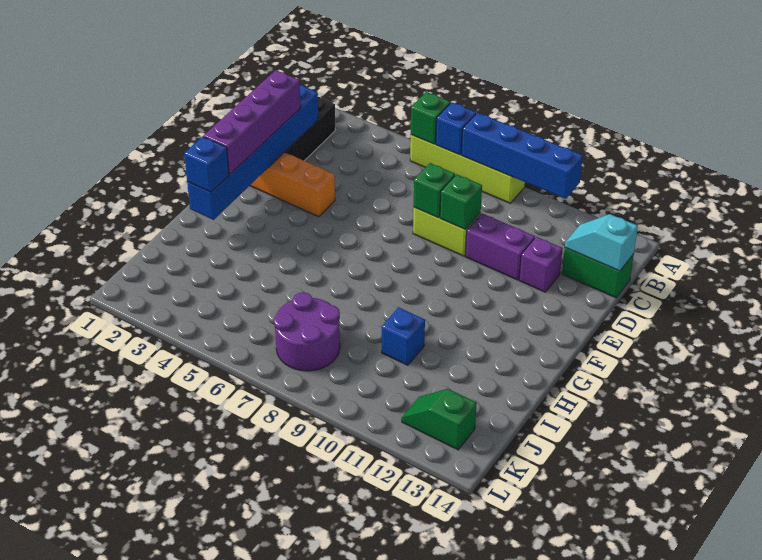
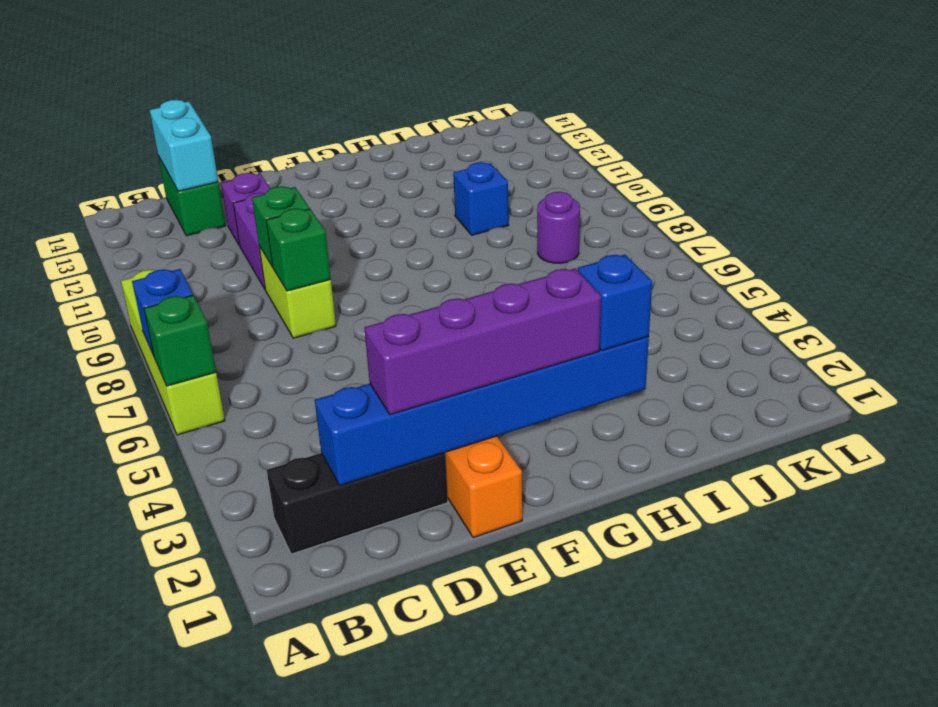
blue brick A8:A11 level 2 -> none
cyan slope C13:C14 level 2 top 14 -> cyan brick C13:C14 level 2
purple round brick J7:K8 level 1 -> purple round brick J8 level 1
green slope K12:K13 level 1 top 13 -> none

